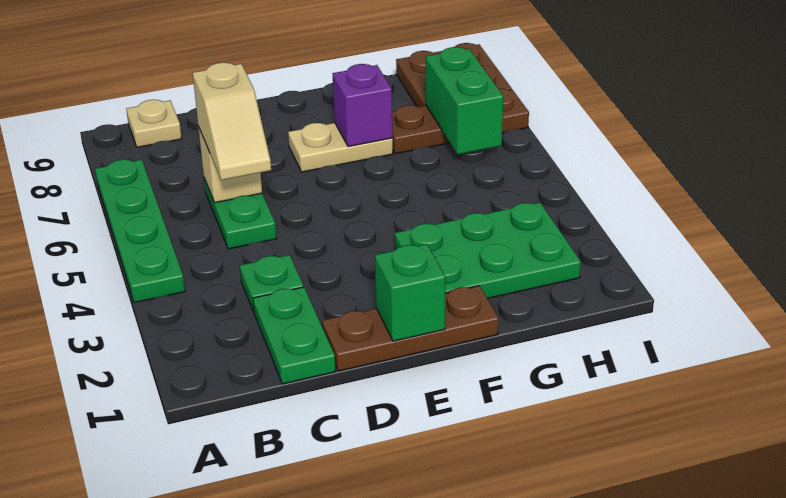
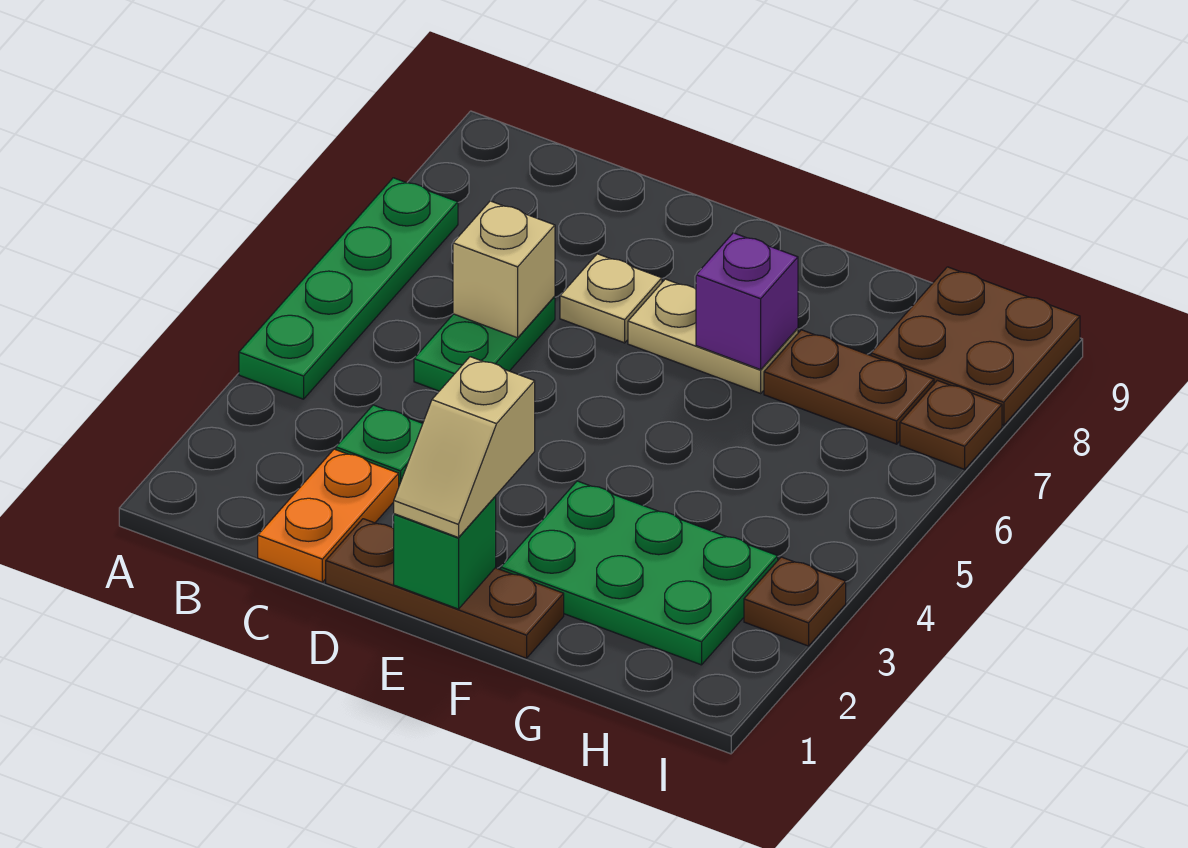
tan plate B9 level 1 -> tan plate D7 level 1
green plate C1:C2 level 1 -> orange plate C1:C2 level 1
tan slope C5:C6 level 3 top 6 -> tan slope E1:E2 level 3 top 2
green brick H6:H7 level 2 -> none
none -> brown plate I3 level 1

